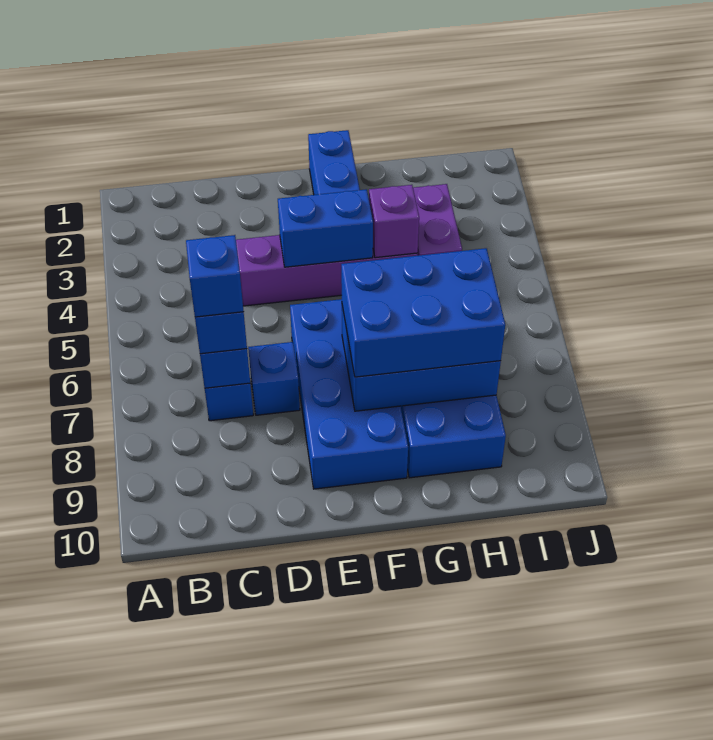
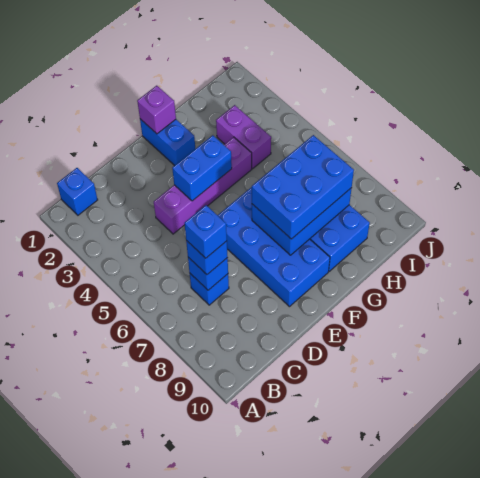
blue brick D7 level 1 -> blue brick B1 level 1
purple brick G4 level 2 -> purple brick F1 level 2

